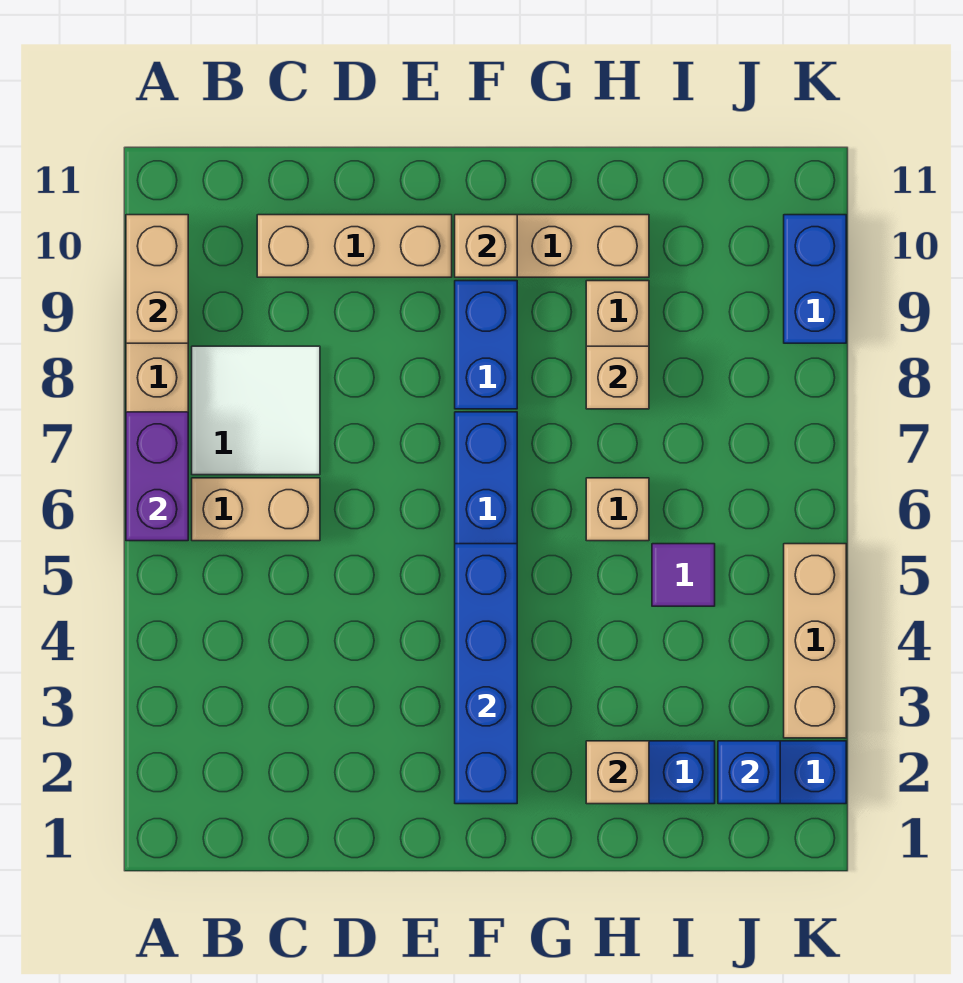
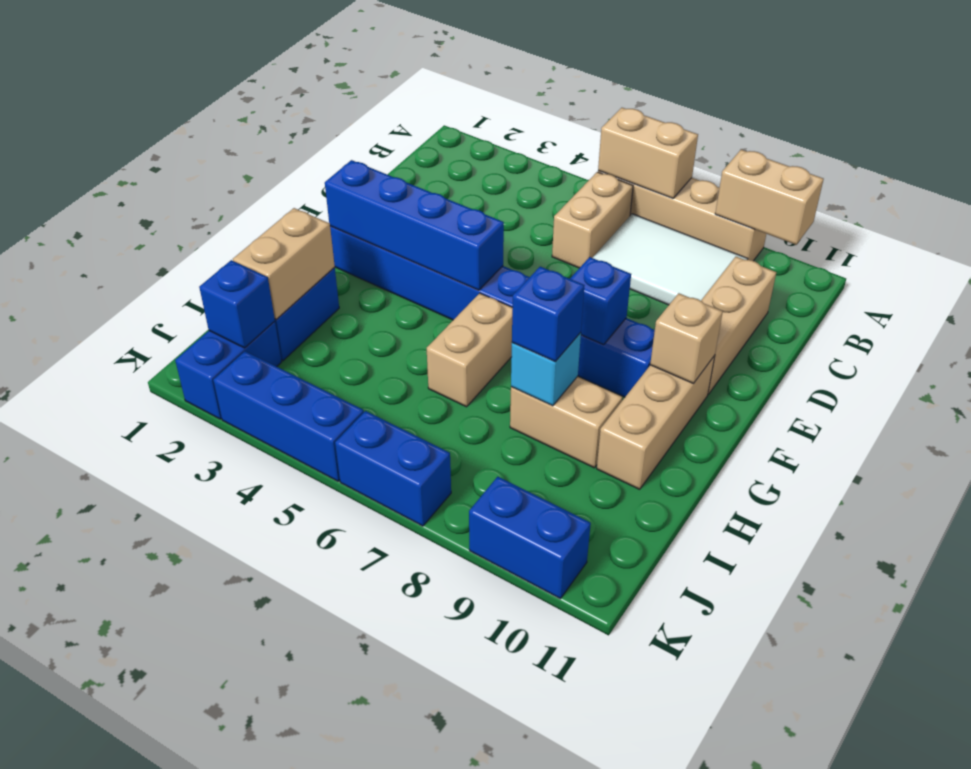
purple brick A6:A7 level 2 -> tan brick A6:A7 level 2
white tile B7:C8 level 1 -> white tile B7:C9 level 1
none -> blue brick F8 level 2
tan brick H2 level 2 -> tan brick H2:I2 level 2
tan brick H6 level 1 -> tan brick G6:H6 level 1
tan brick H8 level 2 -> cyan brick H8 level 2
none -> blue brick H8 level 3
purple tile I5 level 1 -> none
tan brick K3:K5 level 1 -> blue brick K3:K5 level 1
none -> blue brick K6:K7 level 1

